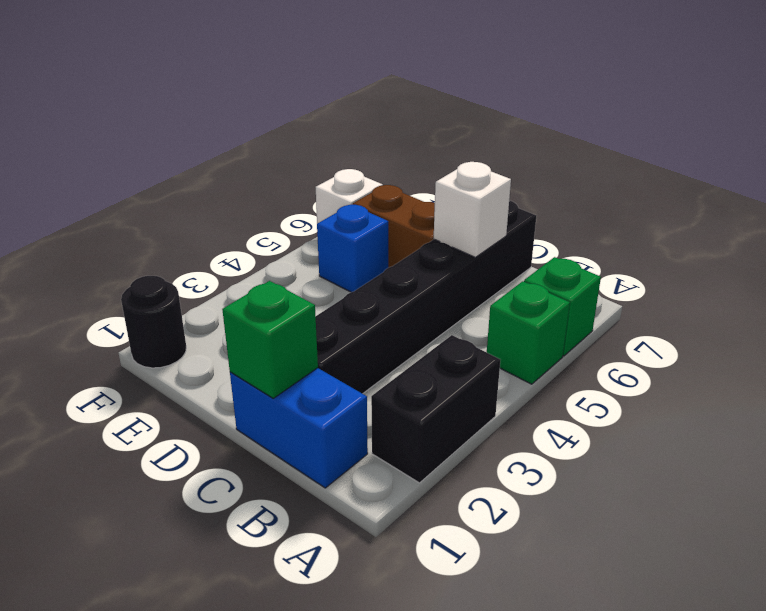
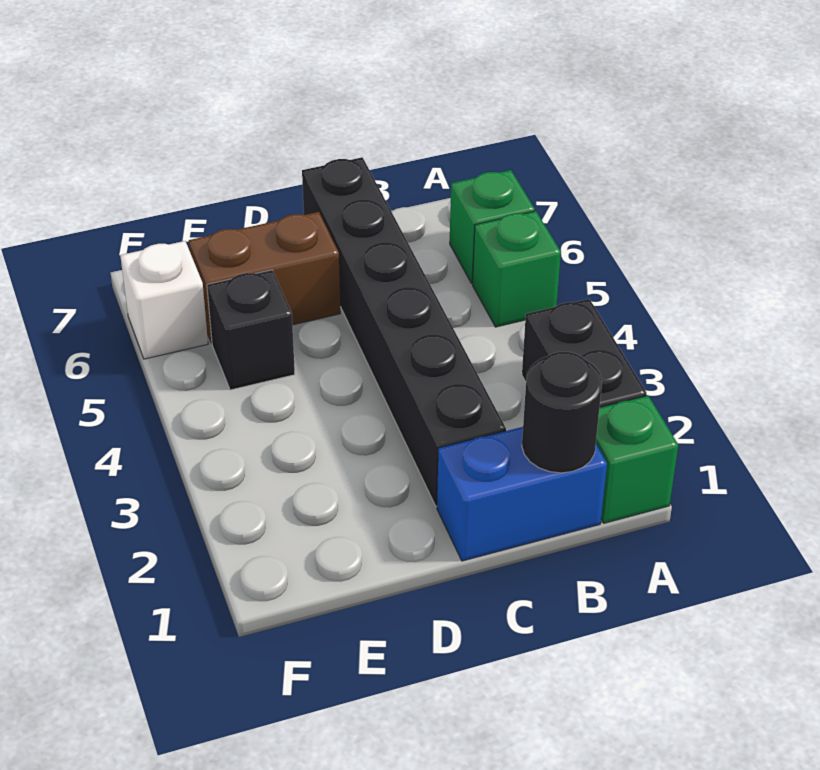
green brick C1 level 2 -> green brick A1 level 1
white brick C6 level 2 -> none
blue brick E5 level 1 -> black brick E5 level 1
black round brick F1 level 1 -> black round brick B1 level 2

